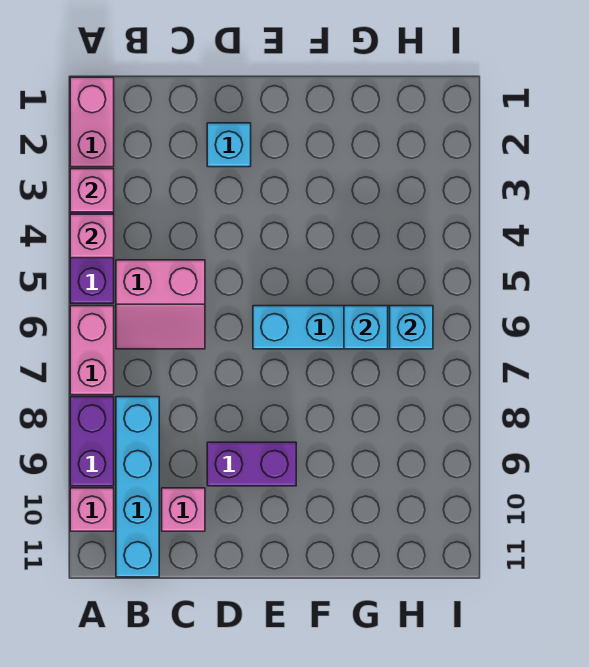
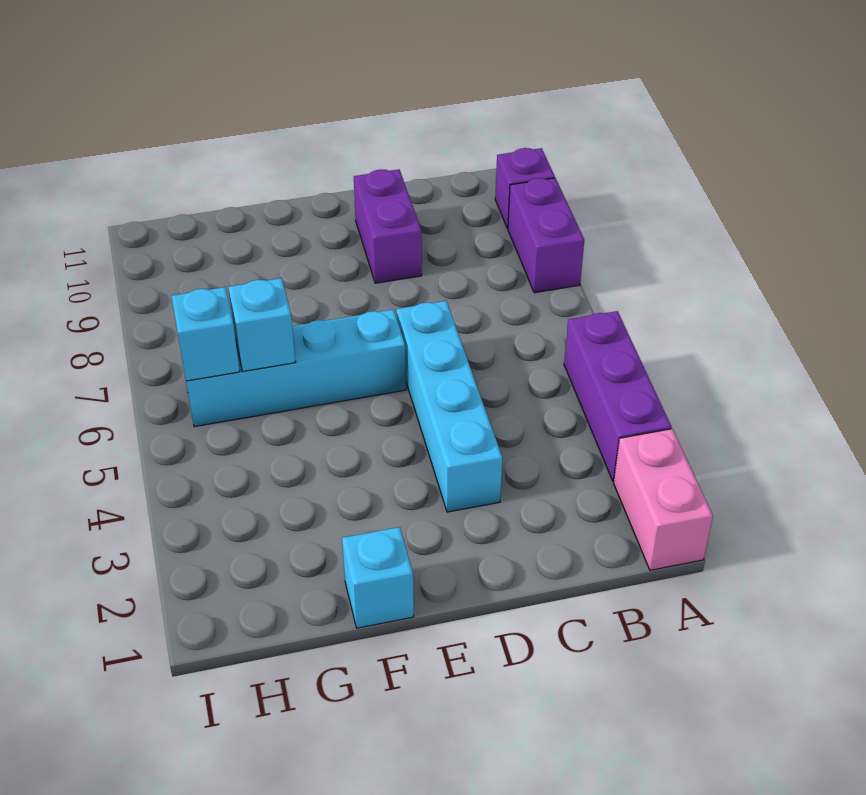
pink brick A3 level 2 -> none
pink brick A4 level 2 -> none
pink brick A6:A7 level 1 -> none
pink brick A10 level 1 -> purple brick A10 level 1
pink slope B5:C6 level 1 top 5 -> none
cyan brick B8:B11 level 1 -> cyan brick D3:D6 level 1
pink brick C10 level 1 -> none
cyan brick D2 level 1 -> cyan brick F1 level 1
purple brick D9:E9 level 1 -> purple brick D9:D10 level 1

